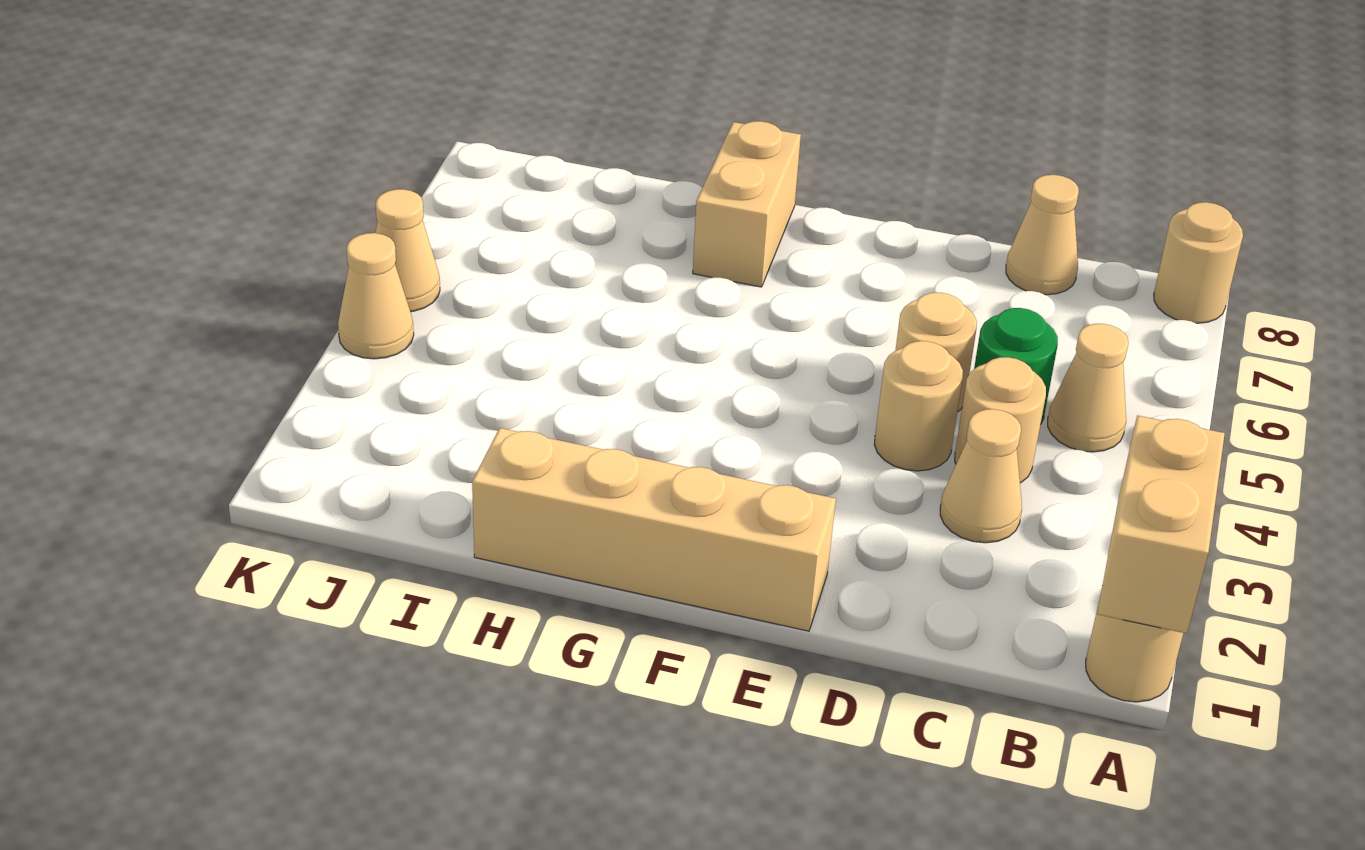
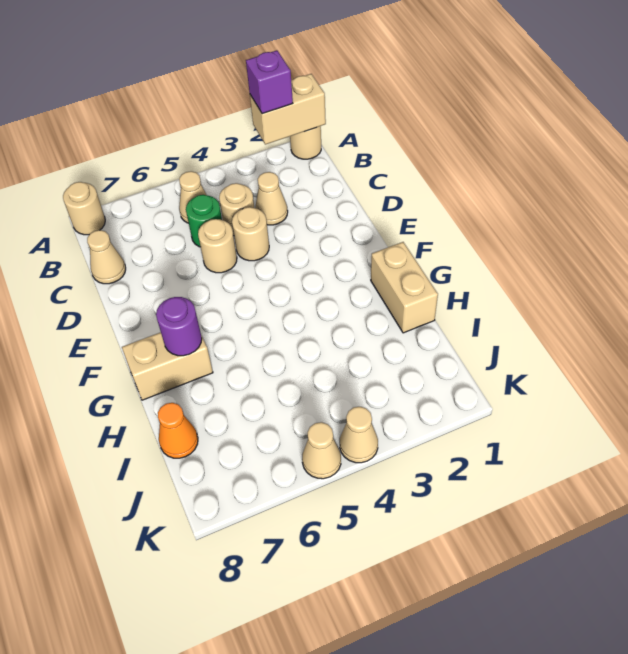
none -> purple brick A2 level 3
tan brick E1:H1 level 1 -> tan brick G1:H1 level 1
none -> purple round brick G7 level 2
none -> orange cone I8 level 1

